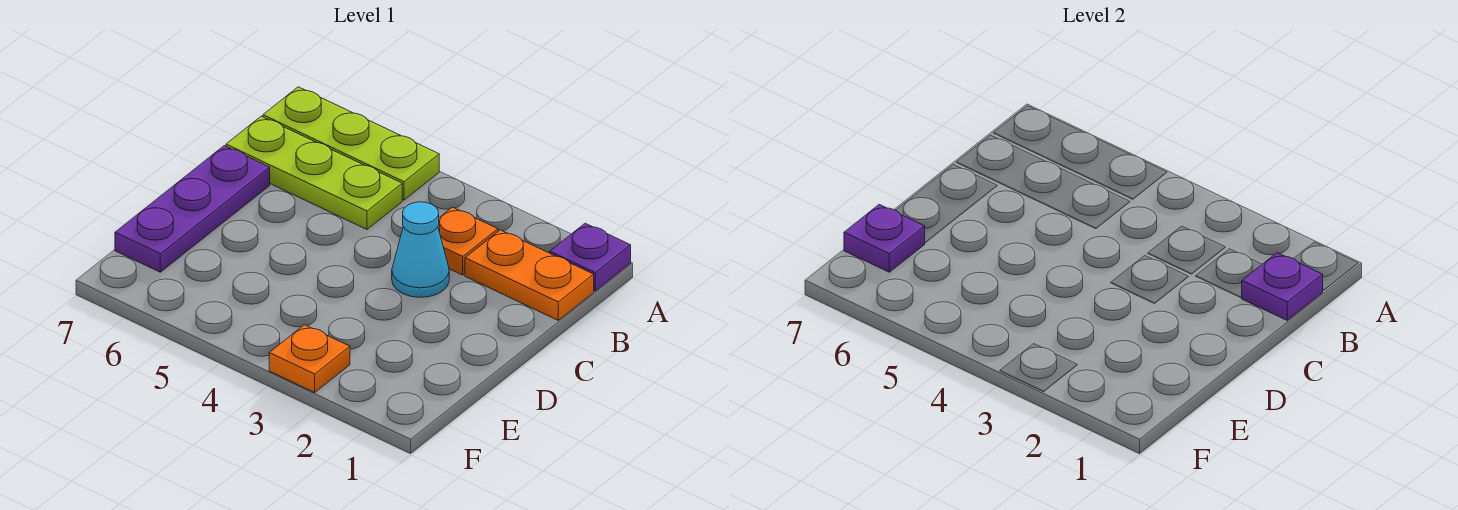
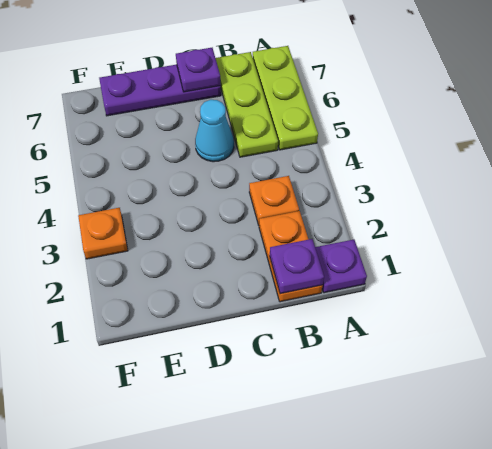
cyan cone C3 level 1 -> cyan cone C5 level 1
purple plate E7 level 2 -> purple plate C7 level 2

